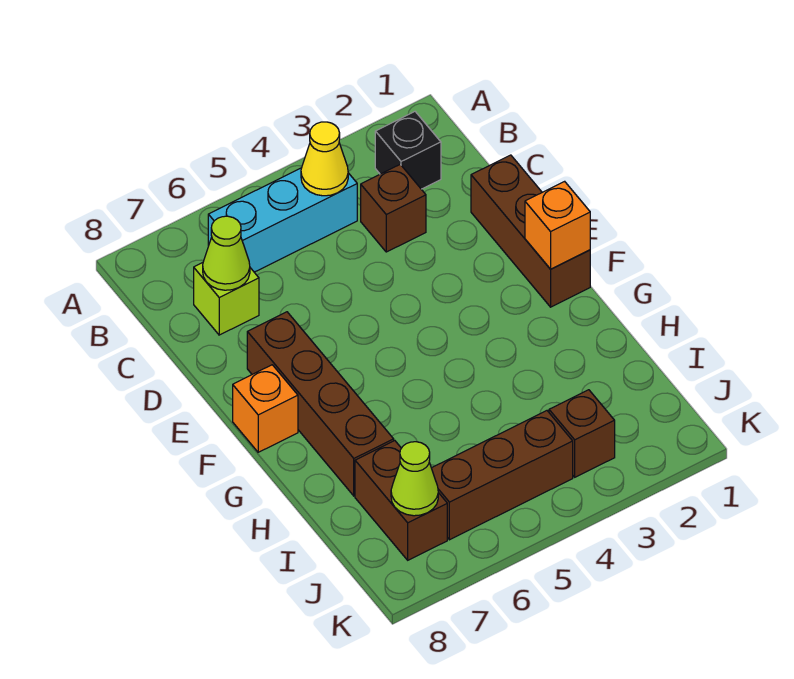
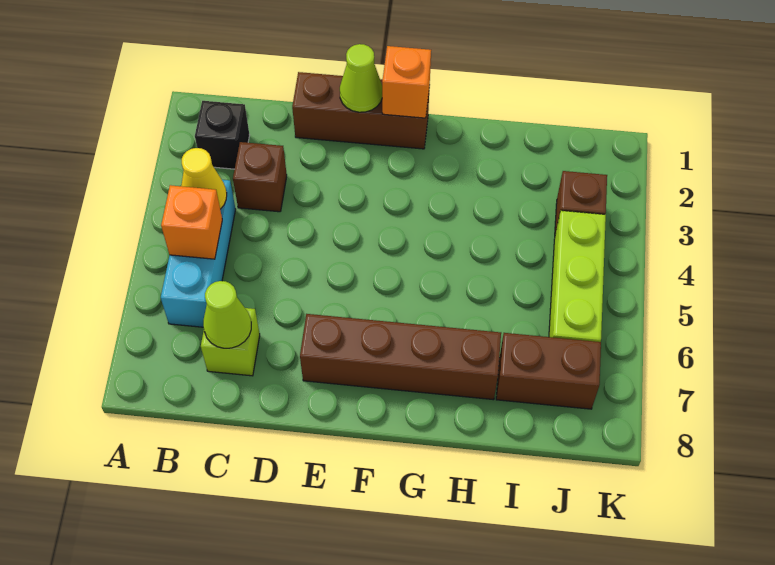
orange brick F8 level 1 -> orange brick B5 level 2
brown brick J4:J6 level 1 -> lime brick J4:J6 level 1
lime cone J7 level 2 -> lime cone E1 level 2

